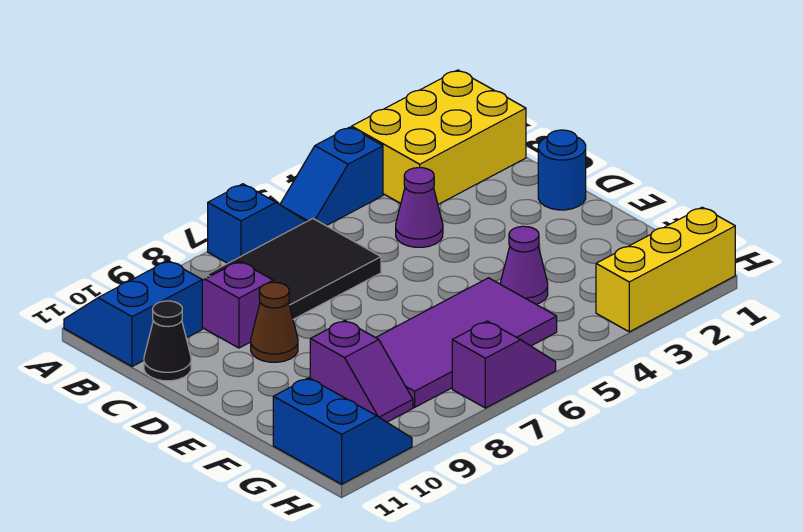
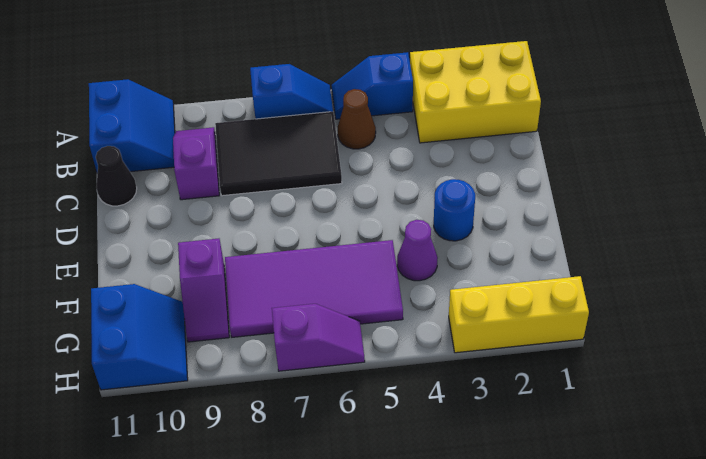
blue slope A10:B11 level 1 top B -> blue slope A10:B11 level 1 top 11
purple cone C4 level 1 -> none
blue round brick D1 level 1 -> blue round brick E3 level 1
brown cone D9 level 1 -> brown cone B5 level 1

